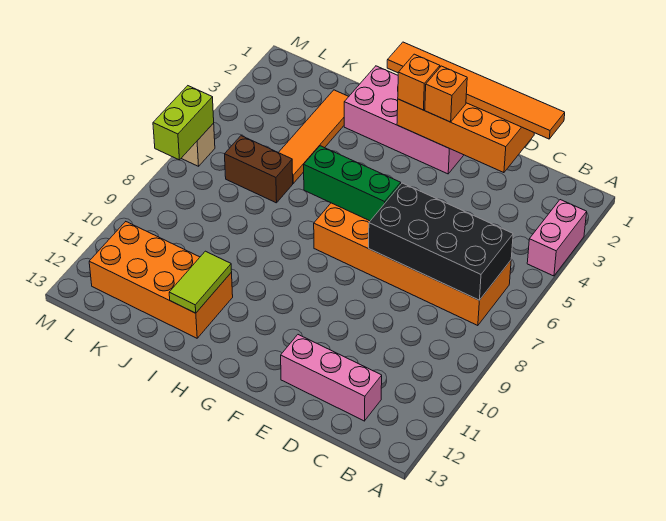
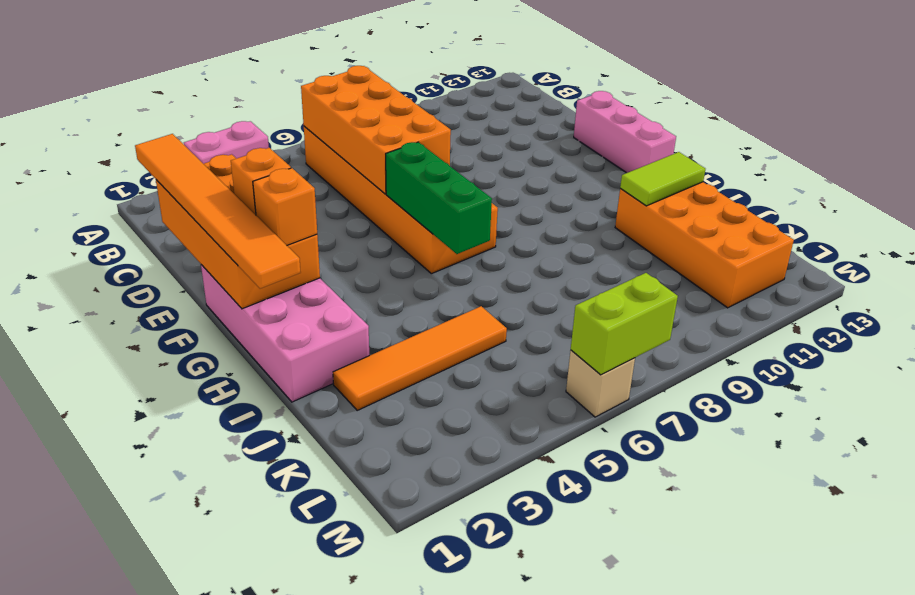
black brick B6:E7 level 2 -> orange brick B6:E7 level 2
pink brick C12:E12 level 1 -> pink brick E13:G13 level 1
brown brick J6:K6 level 1 -> none

